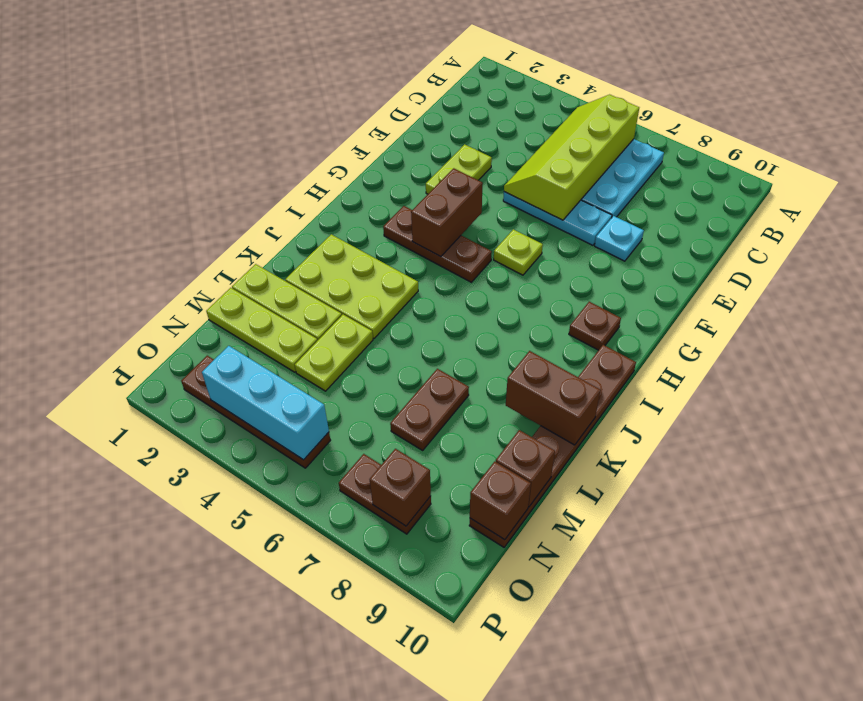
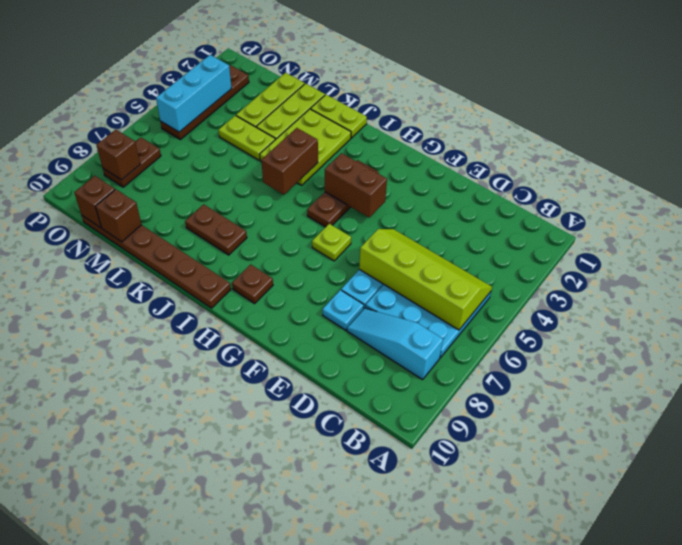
none -> cyan slope B8:D8 level 1 top B
lime plate E3:F3 level 1 -> lime plate J1:K1 level 1
brown brick K9:K10 level 2 -> brown brick J4:J5 level 2
brown plate L7:M7 level 1 -> brown plate J8:K8 level 1

